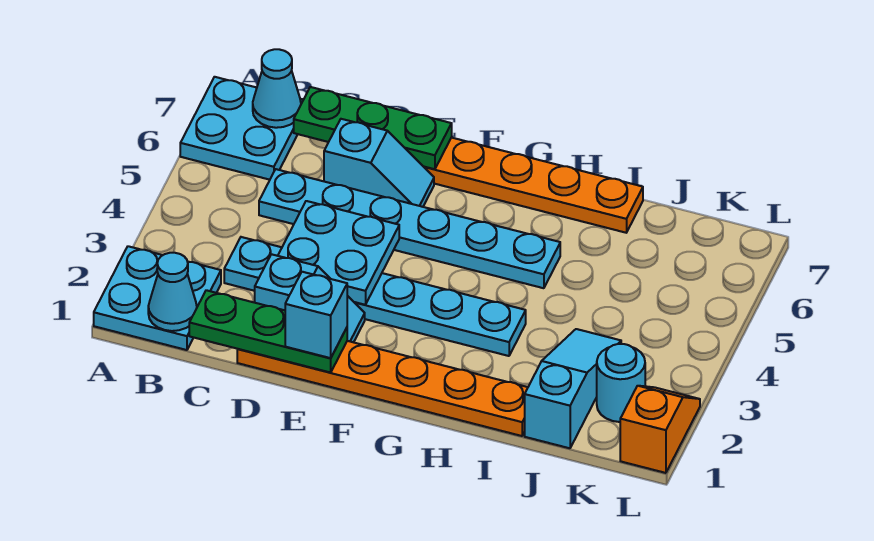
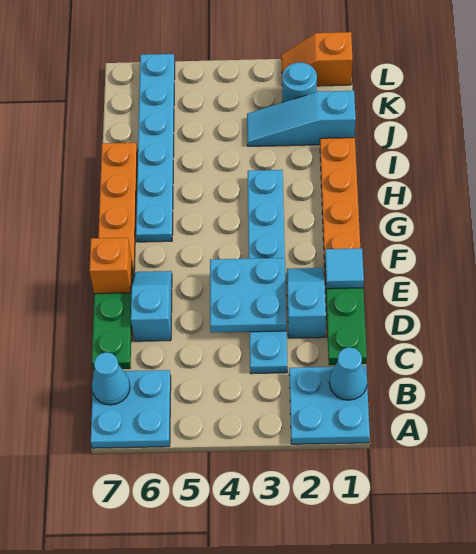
cyan plate C5:H5 level 1 -> cyan plate G6:L6 level 1
cyan brick E1 level 3 -> cyan tile E1 level 3
none -> orange brick E7 level 3

